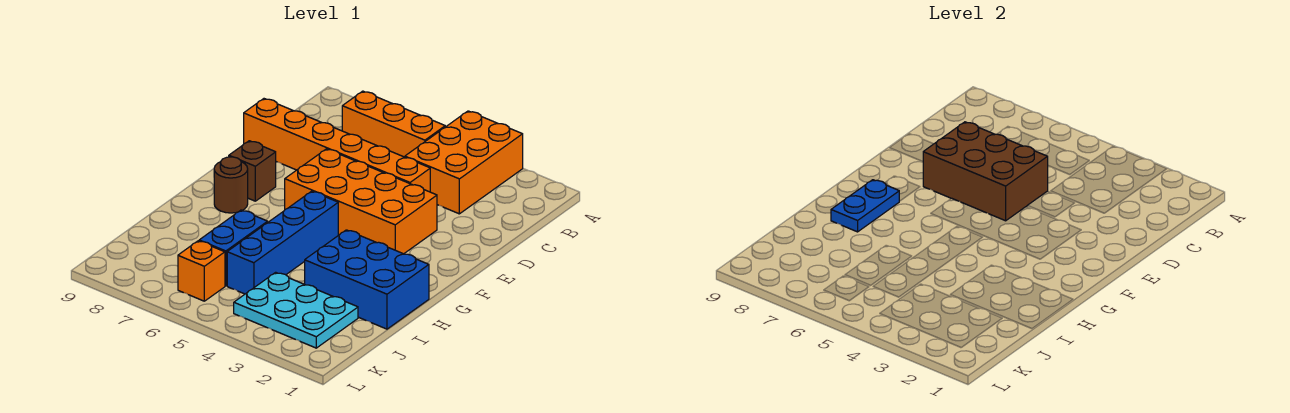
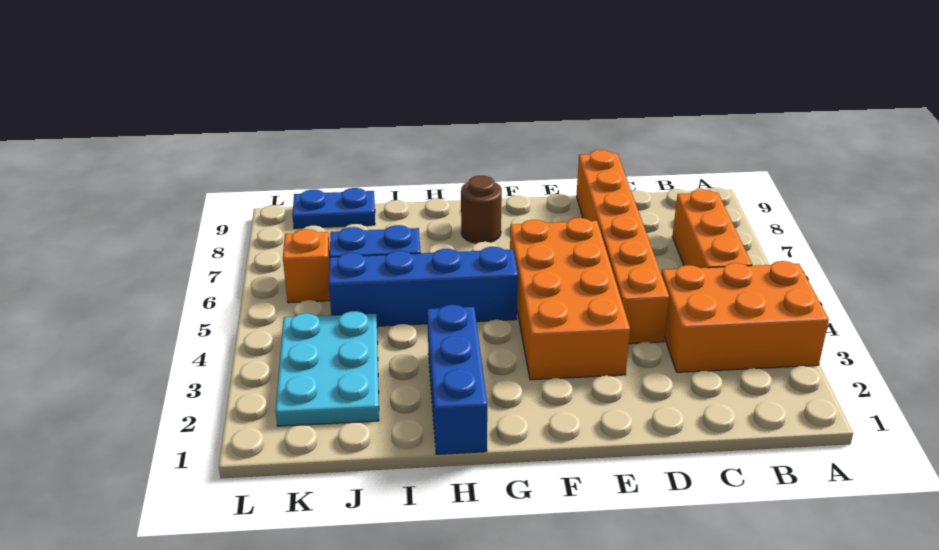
brown brick D5:E7 level 2 -> none
brown brick F8 level 1 -> none
blue plate G8:H8 level 2 -> blue plate J9:K9 level 1
blue brick H1:I3 level 1 -> blue brick H1:H3 level 1

